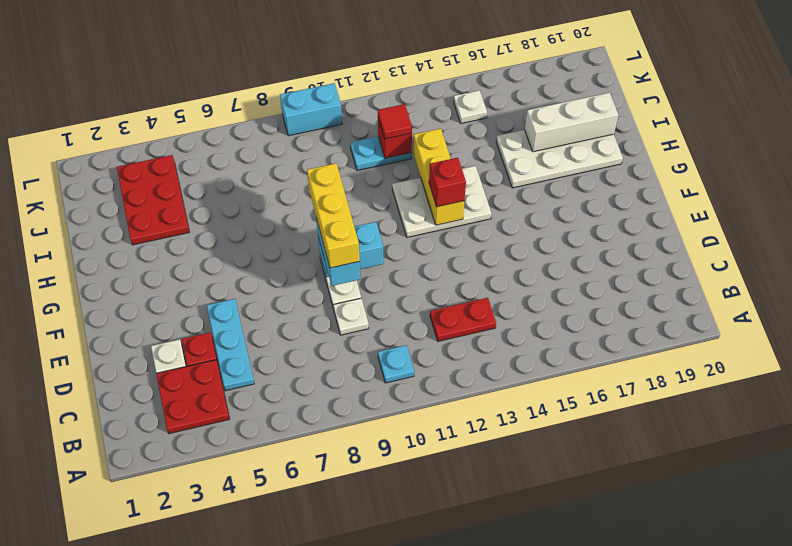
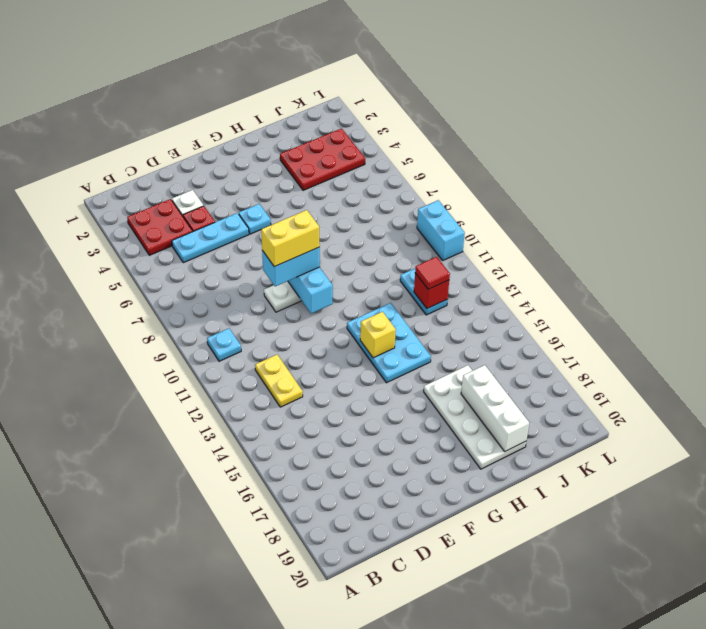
red plate C12:C13 level 1 -> yellow plate C12:C13 level 1
white plate D9 level 1 -> none
yellow brick E9:G9 level 4 -> yellow brick E9:F9 level 4
none -> cyan plate F5 level 1
white plate G12:H14 level 1 -> cyan plate G12:H14 level 1
yellow brick G13:I13 level 2 -> yellow brick G13 level 2
red brick G13 level 3 -> none
white plate K15 level 1 -> none

